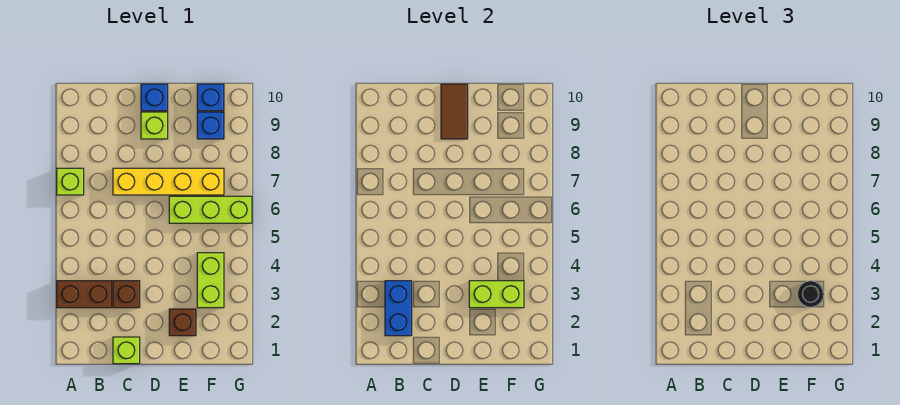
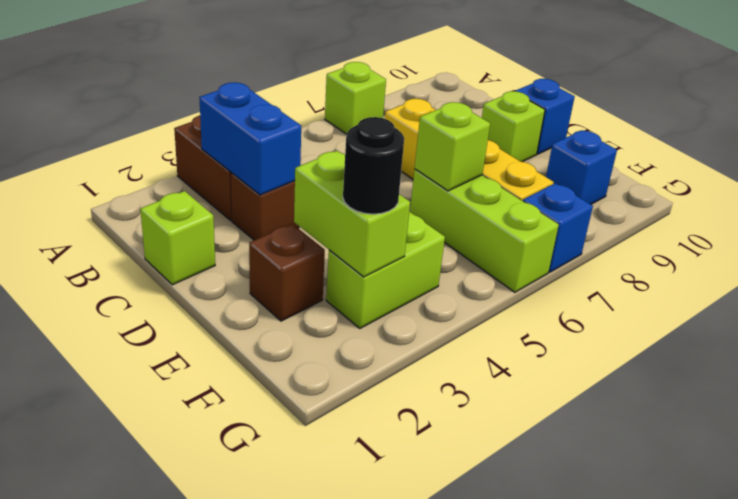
blue brick B2:B3 level 2 -> blue brick B3:C3 level 2
brown tile D9:D10 level 2 -> none
none -> lime brick E6 level 2
blue brick F10 level 1 -> blue brick G7 level 1

